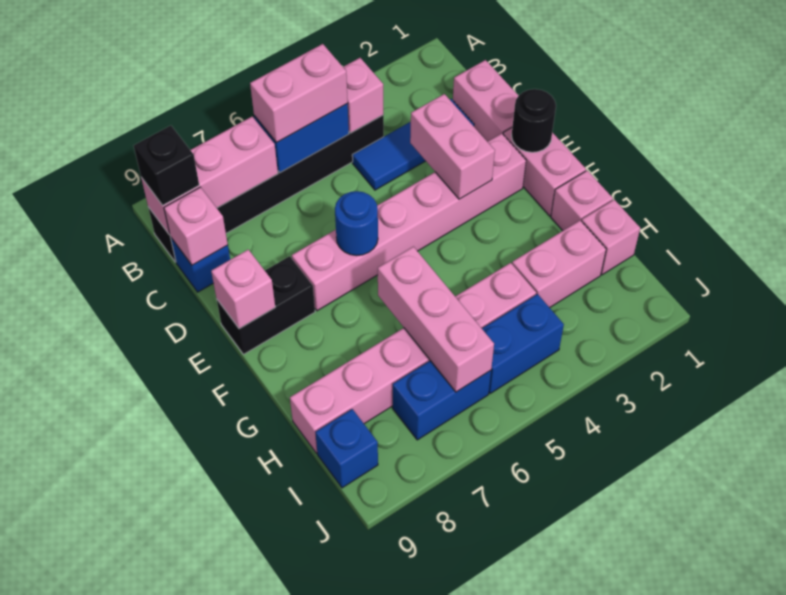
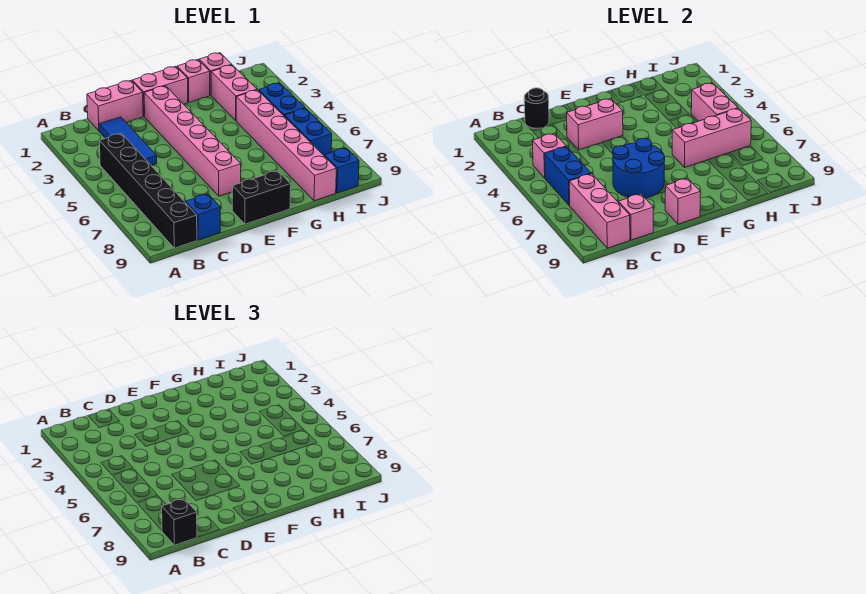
pink brick B5:B6 level 3 -> pink brick I4:I5 level 2
black round brick E1 level 2 -> black round brick C1 level 2
blue round brick E6 level 2 -> blue round brick D6:E7 level 2
black brick E8:E9 level 1 -> black brick E9:F9 level 1

